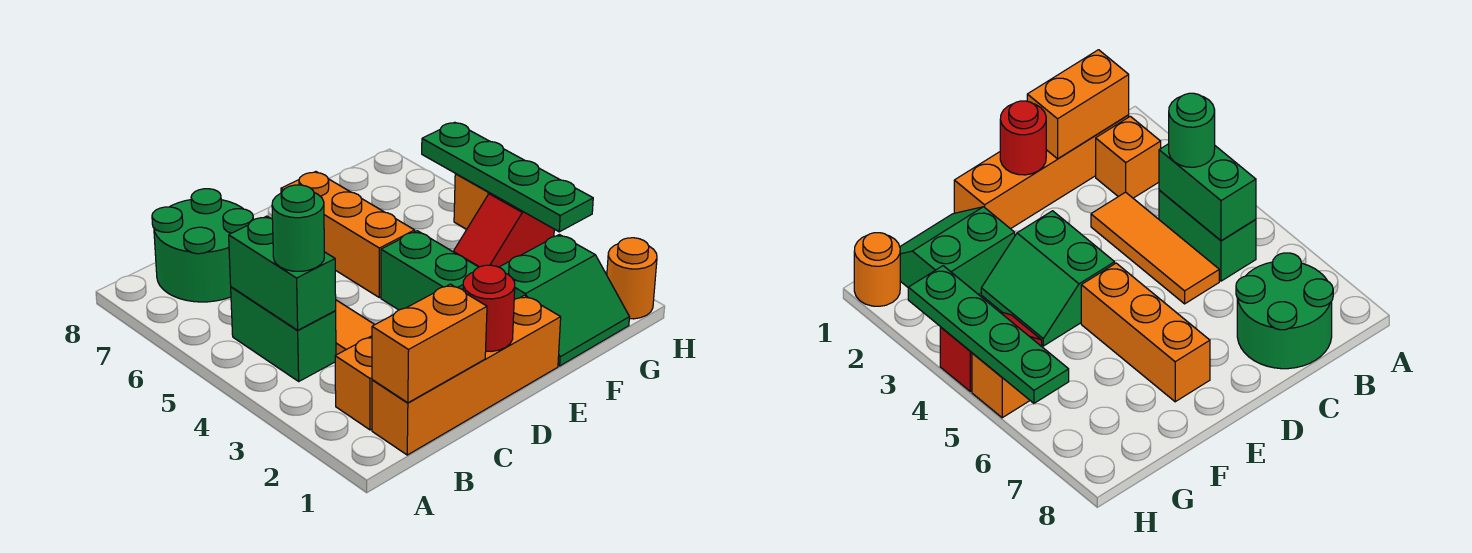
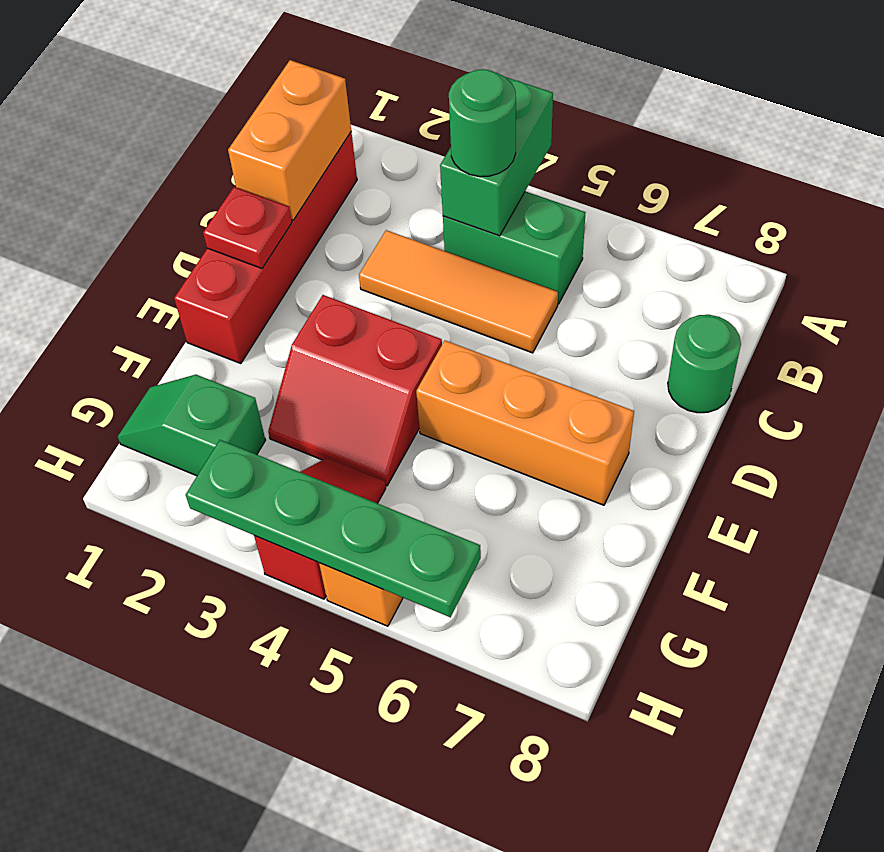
orange brick B1:E1 level 1 -> red brick B1:E1 level 1
orange brick B2 level 1 -> none
green brick B4:B5 level 2 -> green brick A4:B4 level 2
green round brick B7:C8 level 1 -> green round brick C8 level 1
red round brick D1 level 2 -> red plate D1 level 2
green slope E3:F4 level 1 top E -> red slope E3:F4 level 1 top E
green slope F1:G2 level 1 top 2 -> green slope G1:G2 level 1 top 2
orange round brick H1 level 1 -> none

